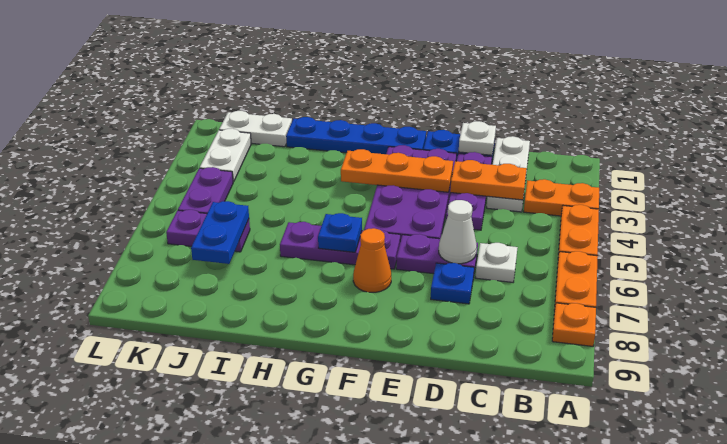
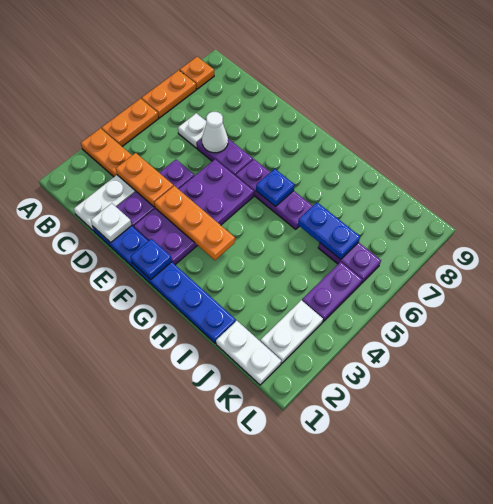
blue plate D7 level 1 -> blue plate F1 level 2
orange cone F7 level 1 -> none
blue plate J6:J7 level 2 -> blue plate I6:J6 level 2

